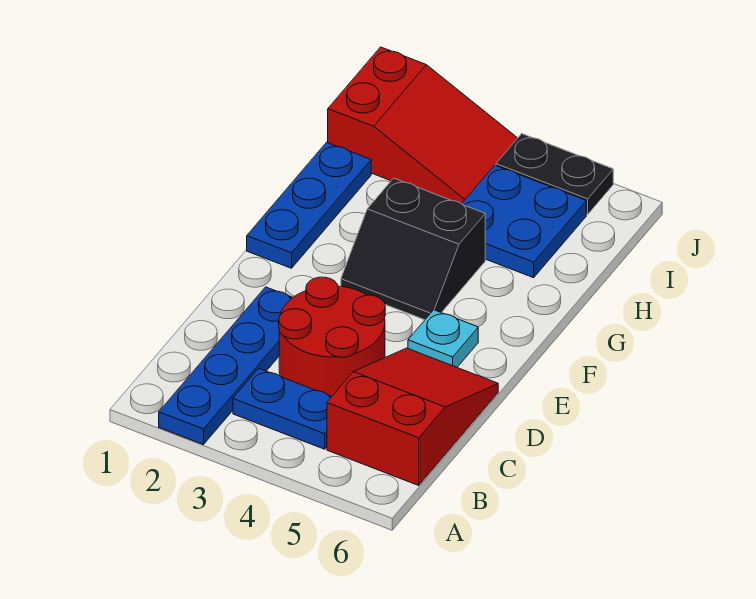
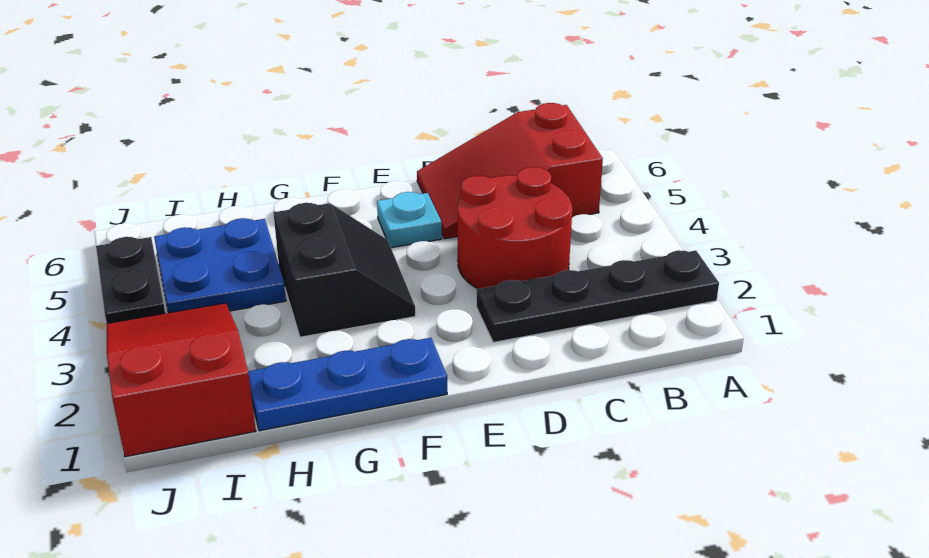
blue plate A2:D2 level 1 -> black plate A2:D2 level 1
blue plate B3:B4 level 1 -> none

